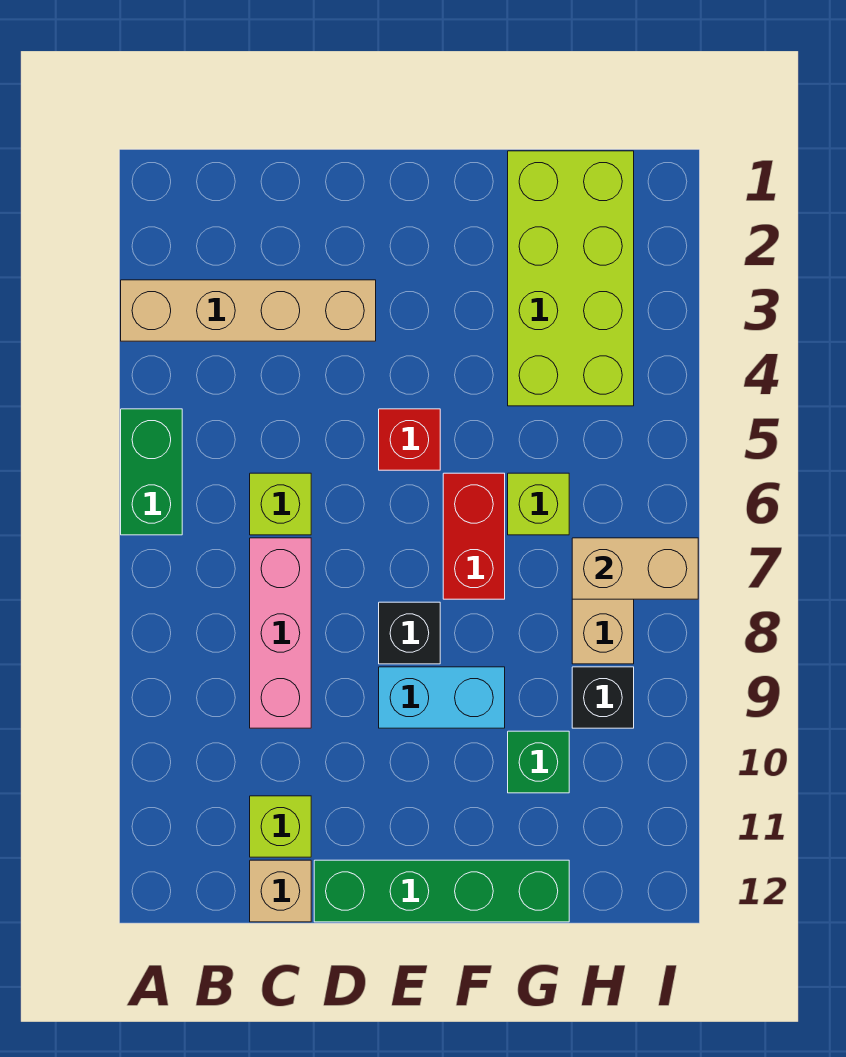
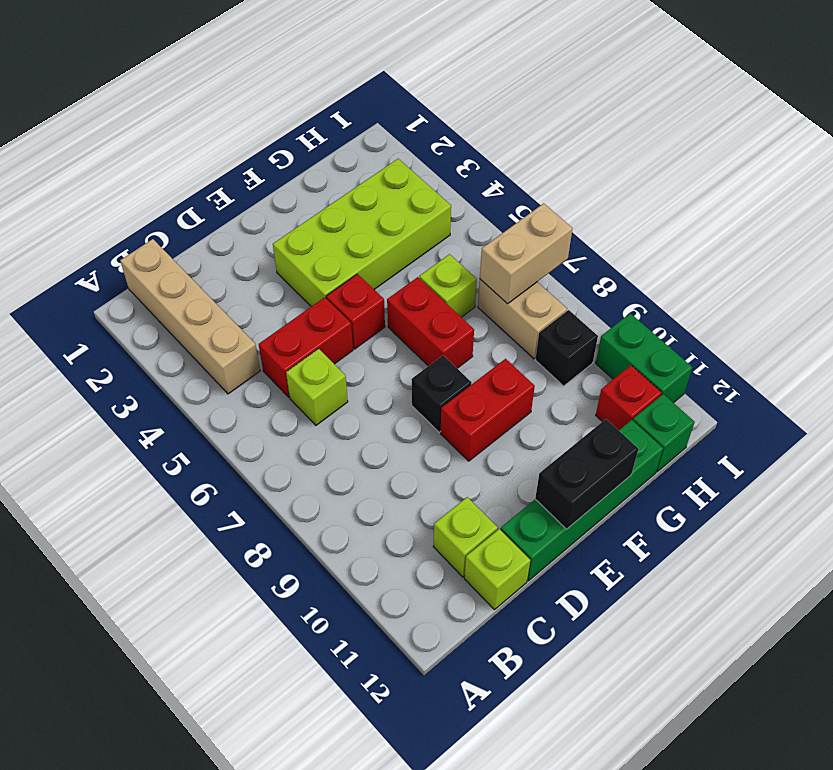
tan brick A3:D3 level 1 -> tan brick B1:B4 level 1
green brick A5:A6 level 1 -> green brick I10:I11 level 1
none -> red brick C5:D5 level 1
pink brick C7:C9 level 1 -> none
tan brick C12 level 1 -> lime brick C12 level 1
cyan brick E9:F9 level 1 -> red brick E9:F9 level 1
none -> black brick E12:F12 level 2
lime brick G1:H4 level 1 -> lime brick E3:H4 level 1
green brick G10 level 1 -> green brick H12 level 1
none -> red brick H11 level 1

